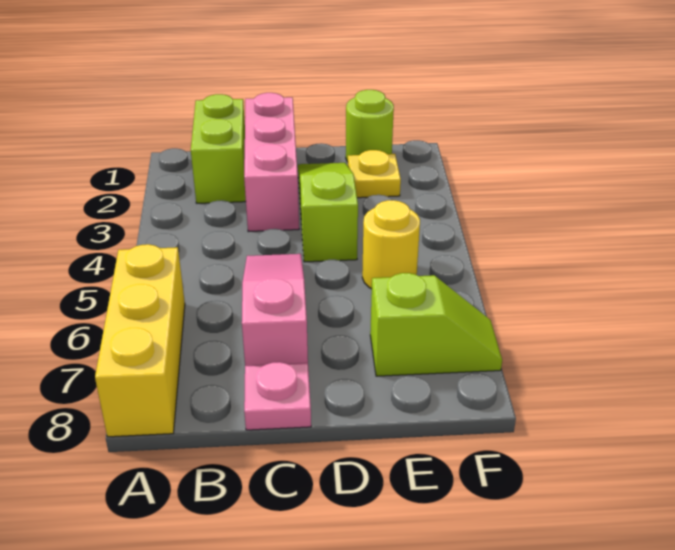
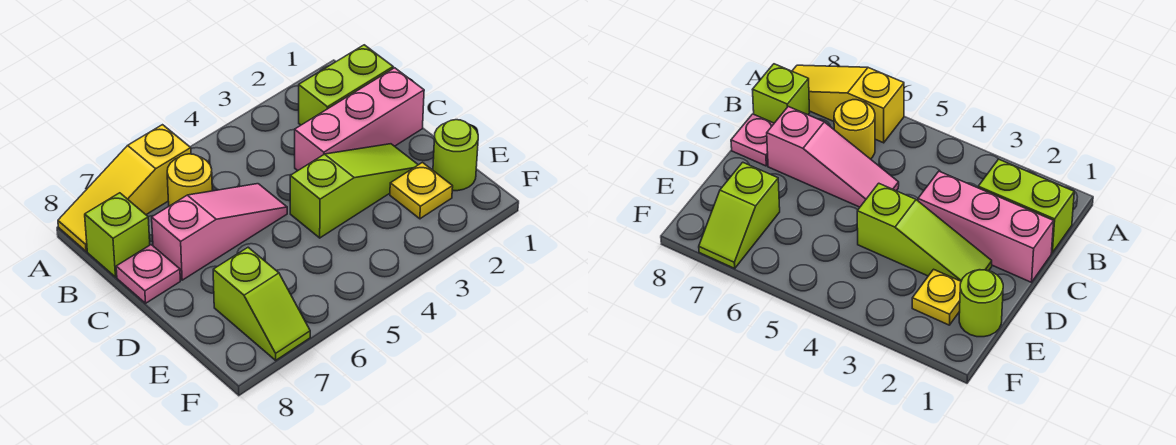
yellow brick A6:A8 level 1 -> yellow slope A6:A8 level 1 top 6
none -> lime brick B8 level 1
yellow round brick E5 level 1 -> yellow round brick B6 level 1

